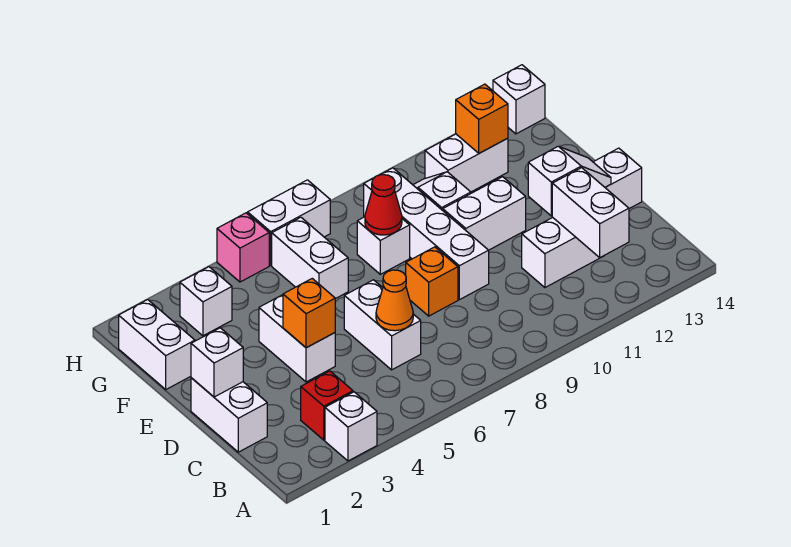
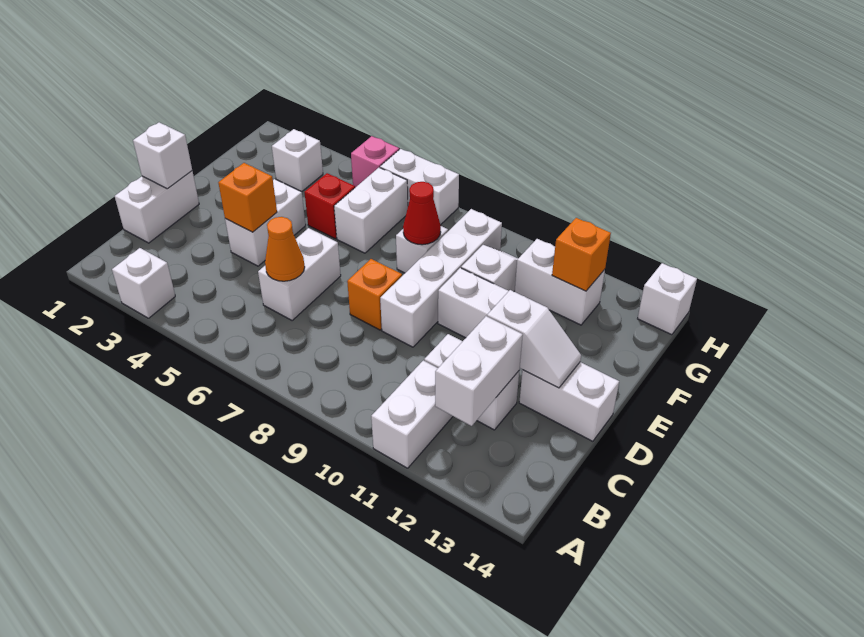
red brick B3 level 1 -> red brick F5 level 1
white brick F1:G1 level 1 -> white brick A11:B11 level 1

